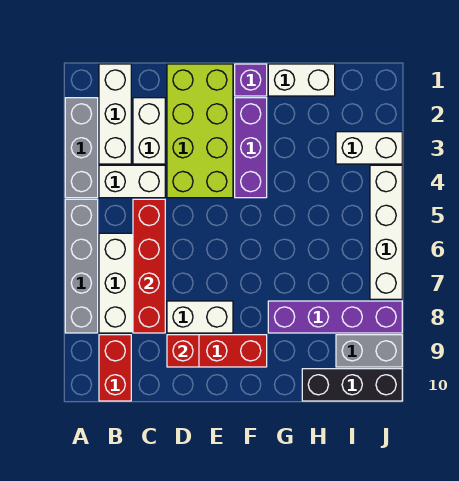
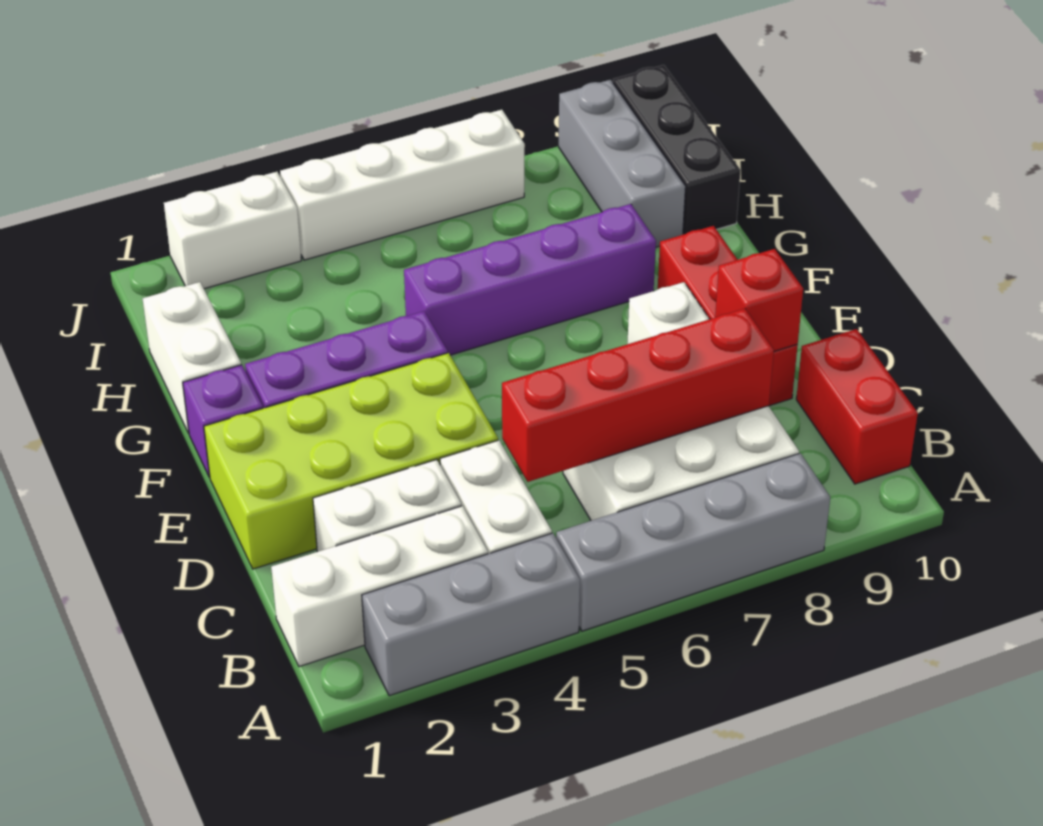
red brick B9:B10 level 1 -> red brick B10:C10 level 1
purple brick G8:J8 level 1 -> purple brick G5:G8 level 1
white brick I3:J3 level 1 -> white brick J2:J3 level 1
grey brick I9:J9 level 1 -> grey brick H9:J9 level 1

